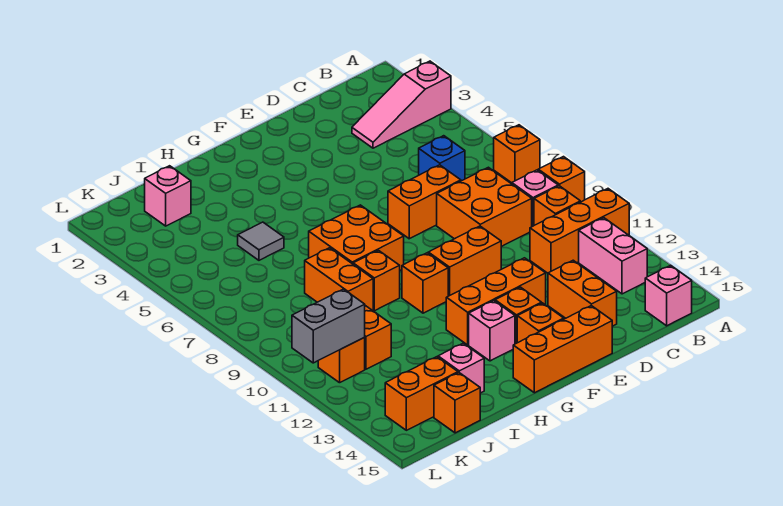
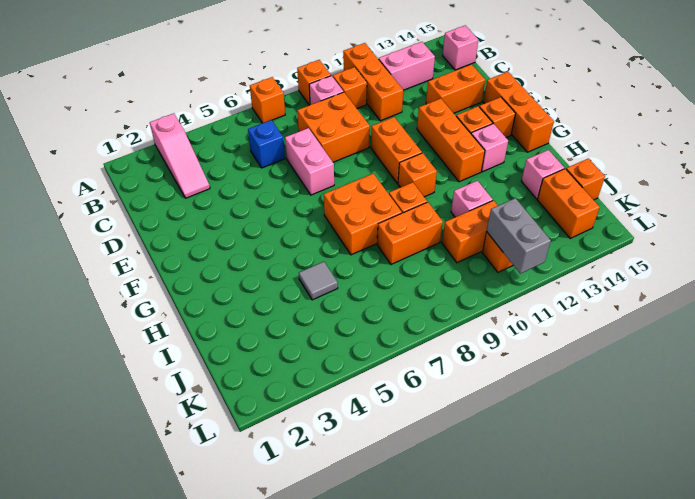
orange brick D7:E7 level 1 -> pink brick D7:E7 level 1
pink brick J2 level 1 -> pink brick I11 level 1

